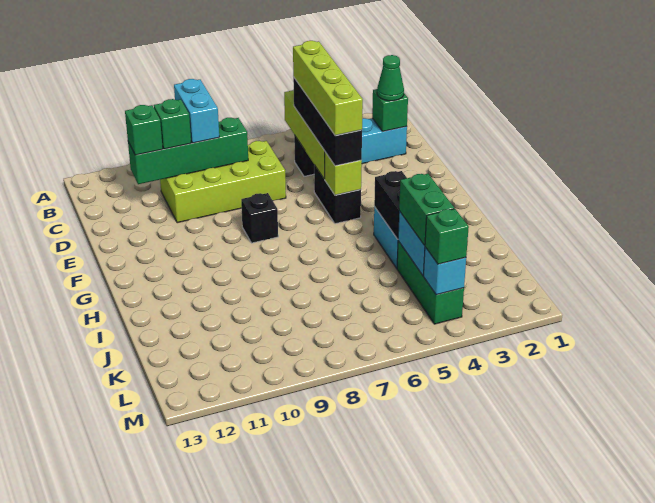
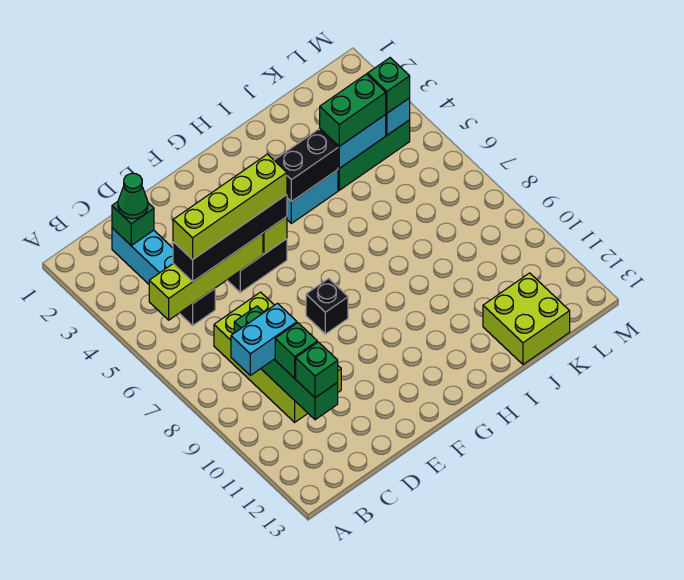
none -> lime brick J12:K13 level 1

